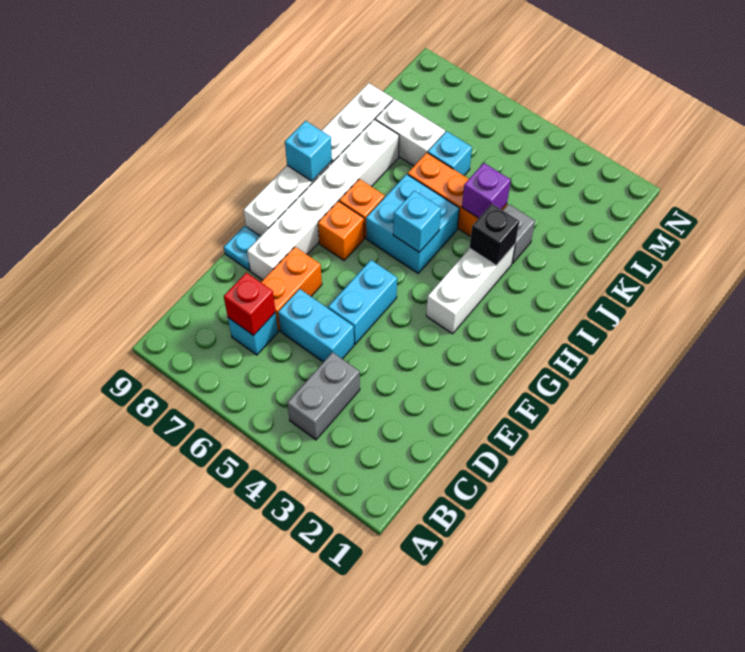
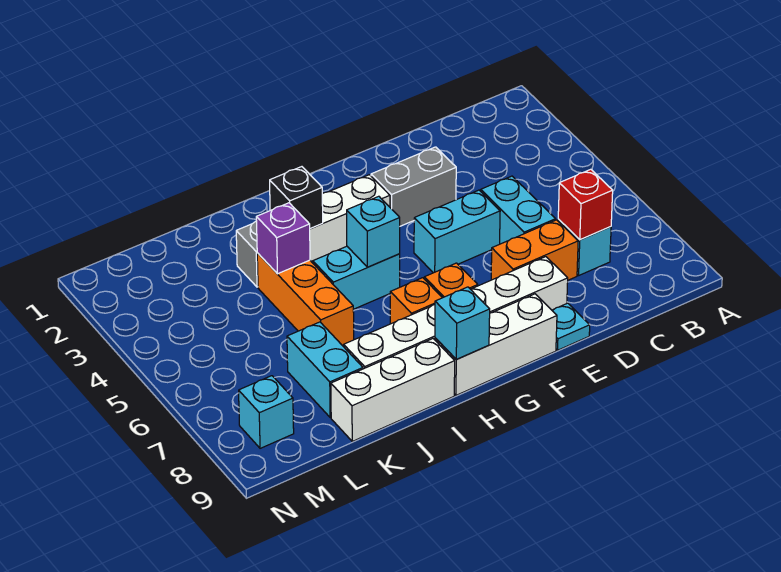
grey brick B4:C4 level 1 -> grey brick E3:F3 level 1
cyan brick H5:I6 level 1 -> cyan brick H5:I5 level 1
cyan brick K6 level 1 -> cyan brick M8 level 1
white brick K7:K8 level 1 -> cyan brick K7:K8 level 1

